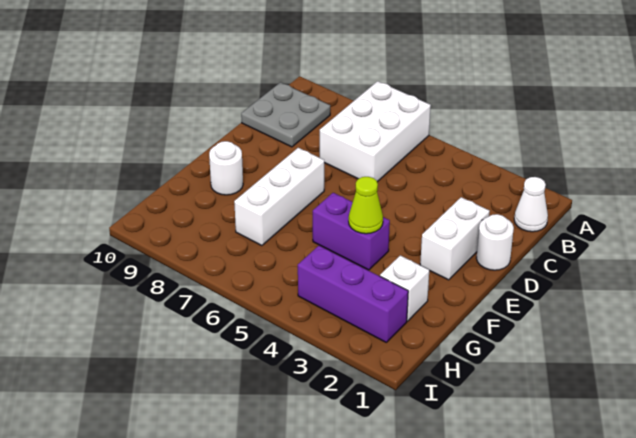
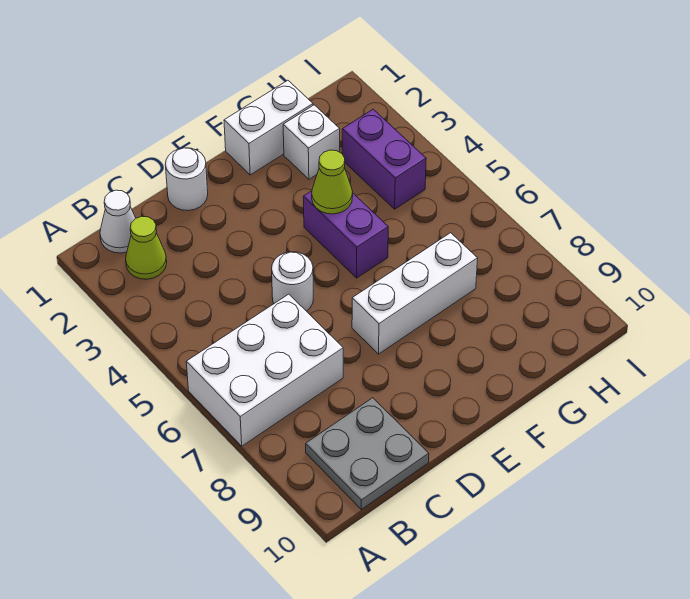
none -> lime cone B2 level 1
white brick D2:E2 level 1 -> white brick F1:G1 level 1
white round brick F9 level 1 -> white round brick D5 level 1
purple brick H2:H4 level 1 -> purple brick H3:H4 level 1

